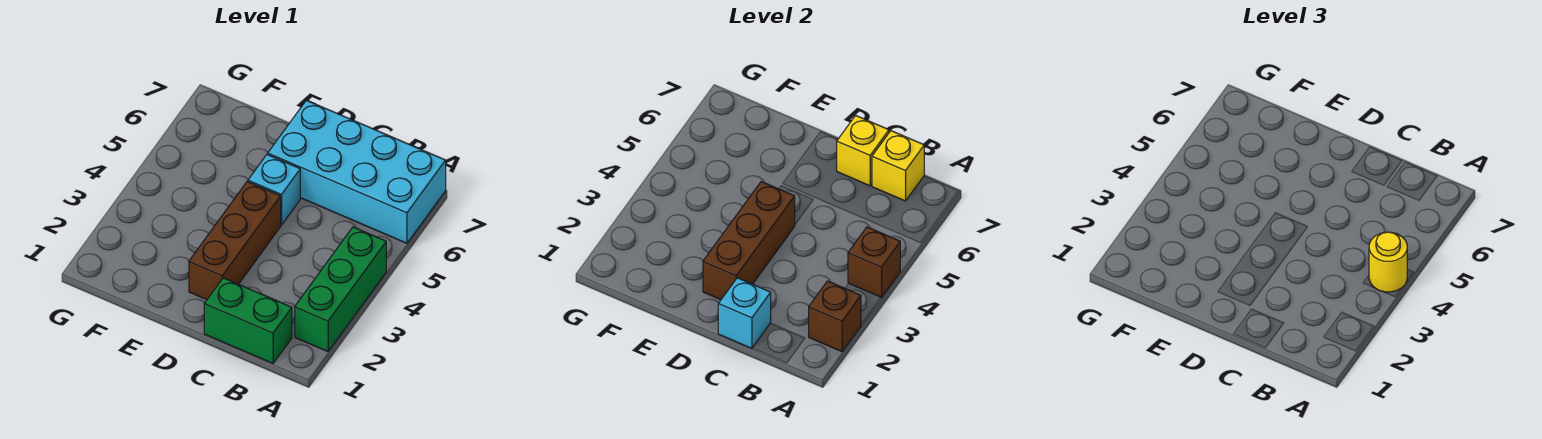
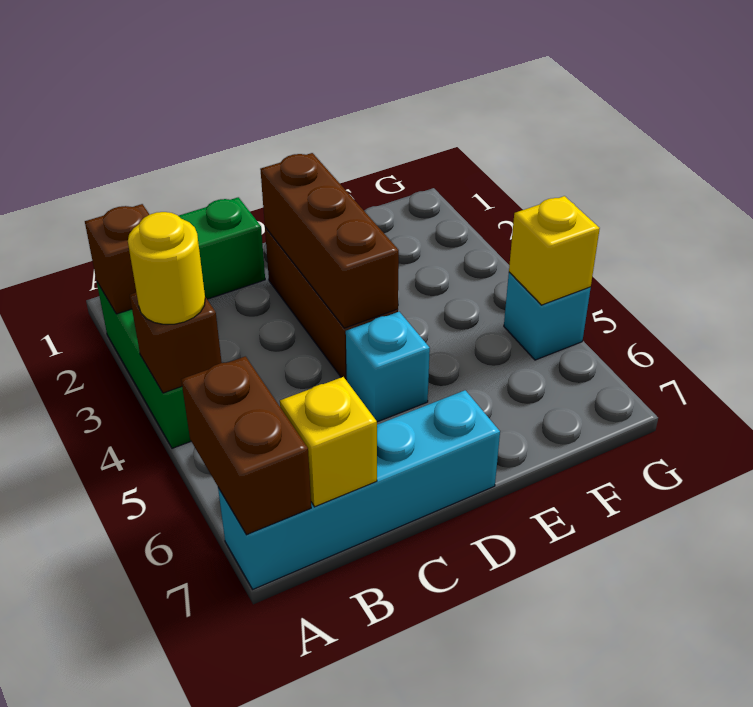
cyan brick A6:D7 level 1 -> cyan brick A7:D7 level 1
none -> brown brick A6:A7 level 2
cyan brick C1 level 2 -> cyan brick G5 level 1
yellow brick C7 level 2 -> yellow brick G5 level 2

